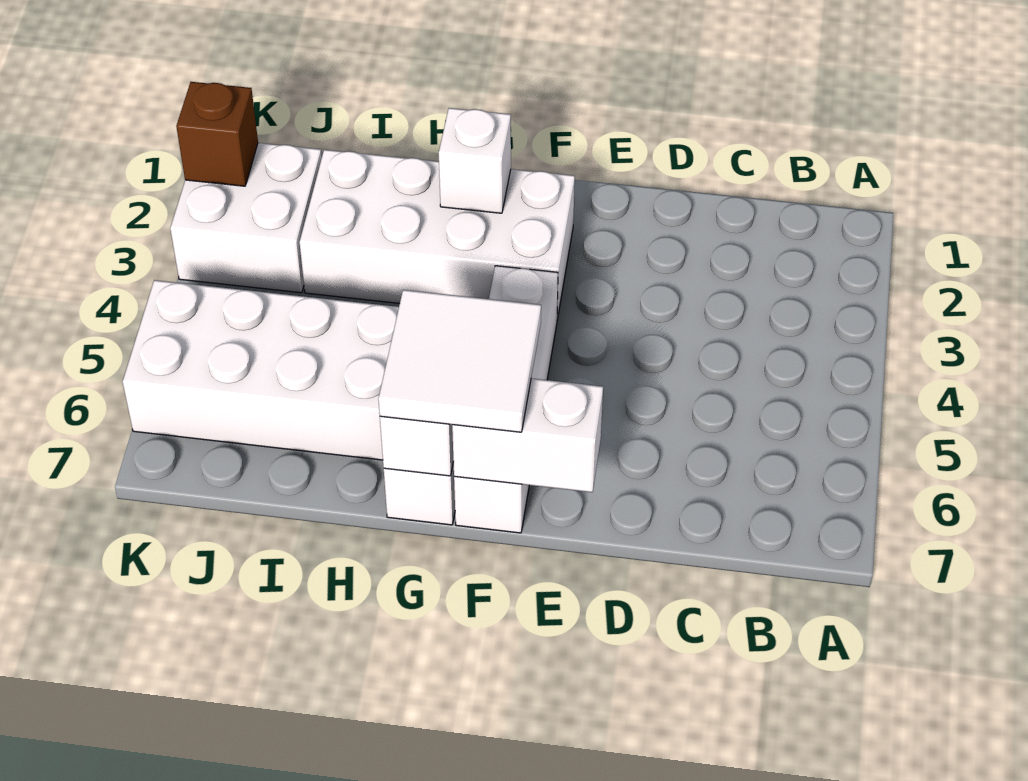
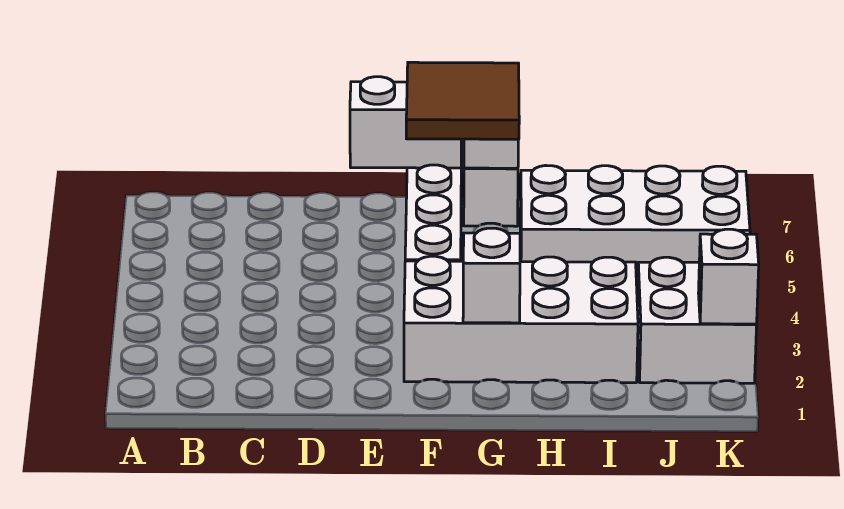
white tile F6:G7 level 3 -> brown tile F6:G7 level 3
brown brick K2 level 2 -> white brick K2 level 2

